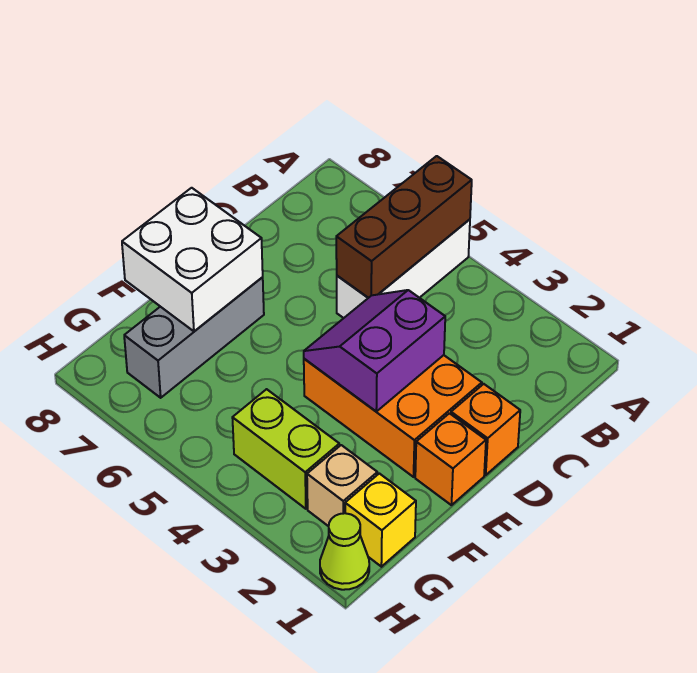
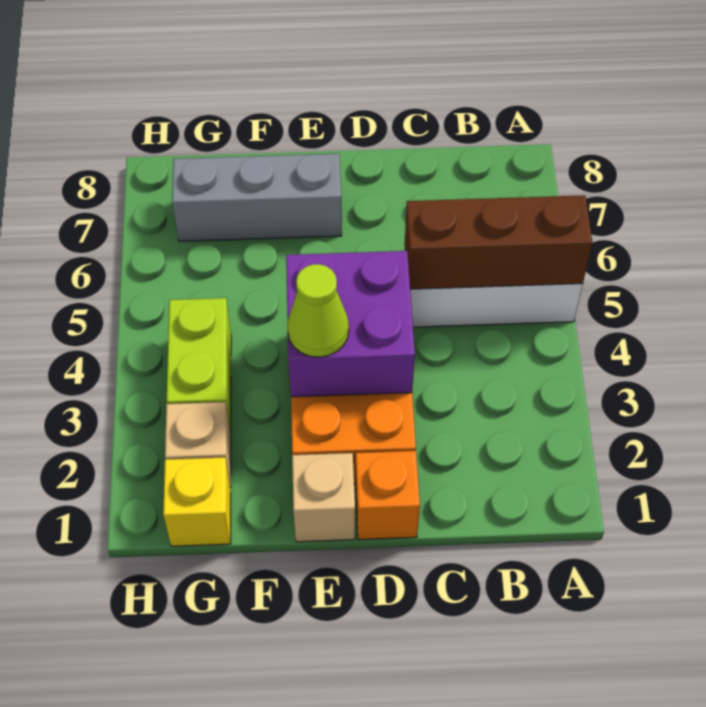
purple slope D3:E4 level 2 top 3 -> purple brick D3:E4 level 2
orange brick E1 level 1 -> tan brick E1 level 1
white brick E7:F8 level 2 -> none
lime cone H1 level 1 -> lime cone E3 level 3

